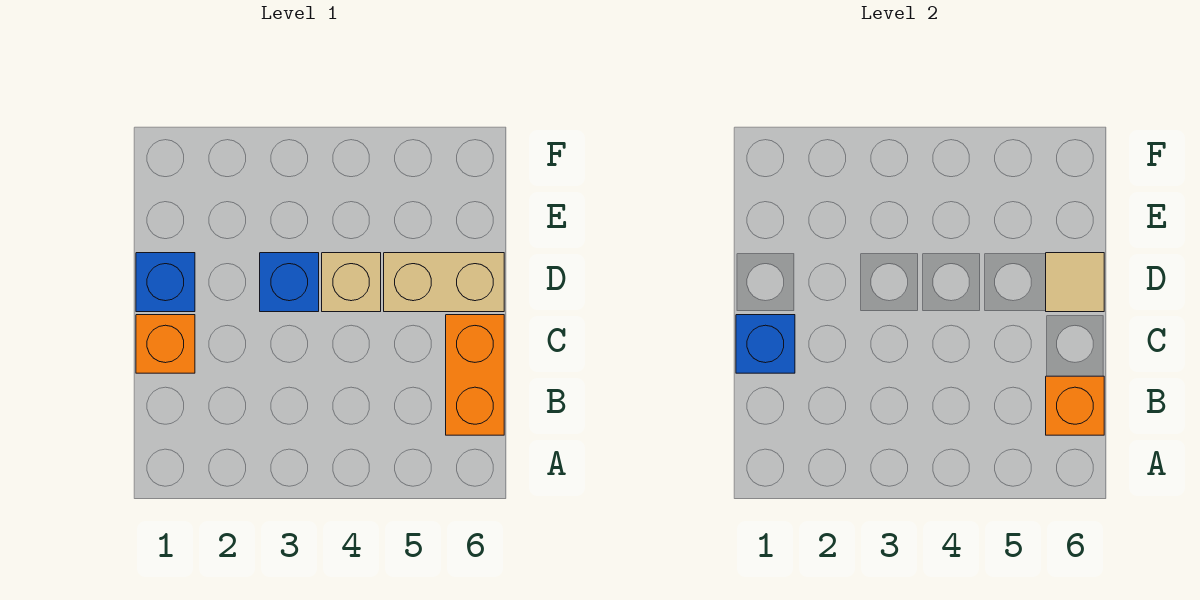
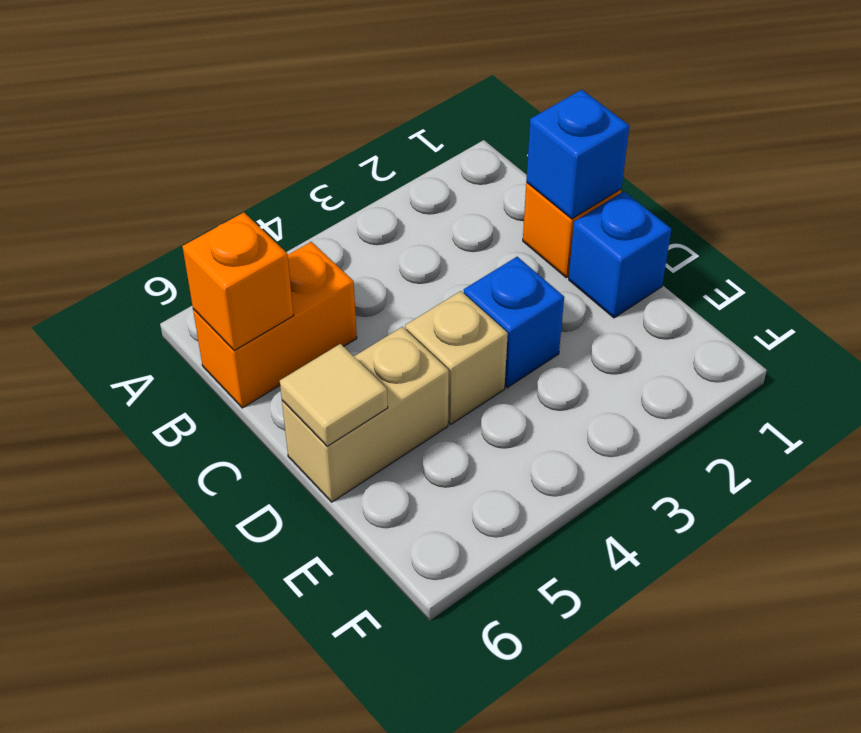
orange brick B6:C6 level 1 -> orange brick B5:B6 level 1

